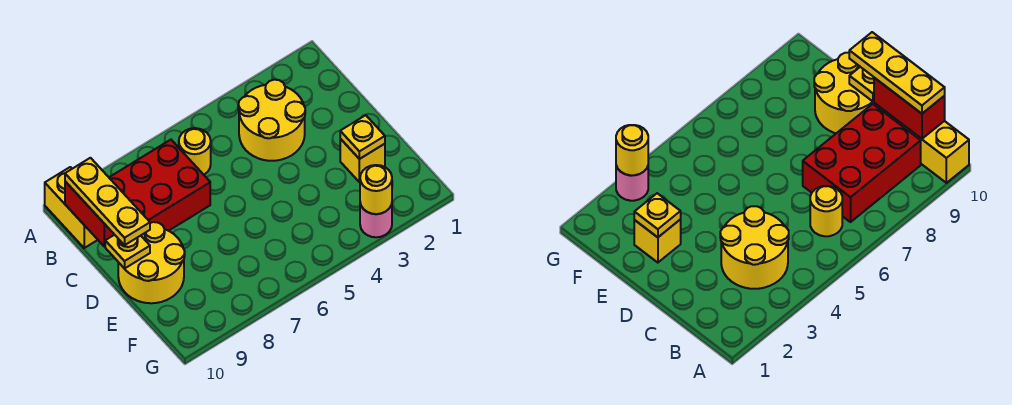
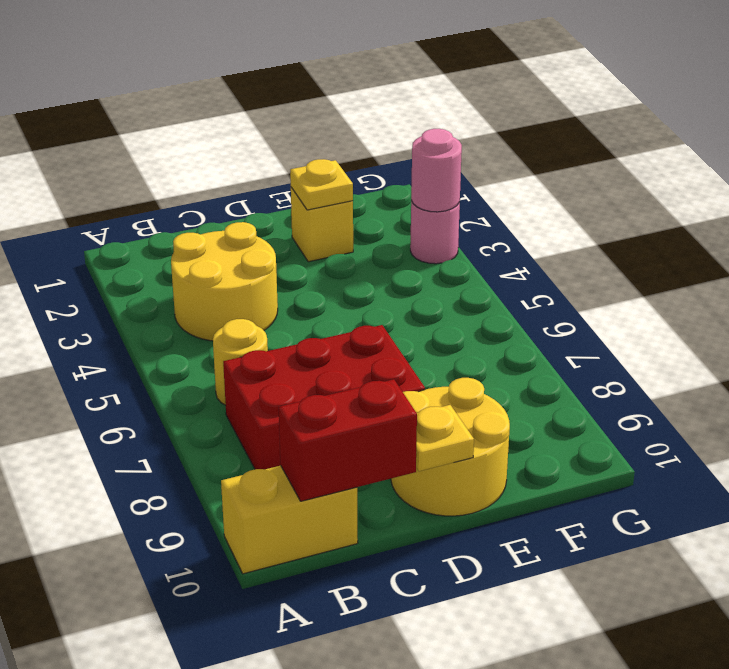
red brick B7:C9 level 1 -> red brick B7:D8 level 1
yellow plate B10:D10 level 3 -> none
yellow round brick G3 level 2 -> pink round brick G3 level 2

